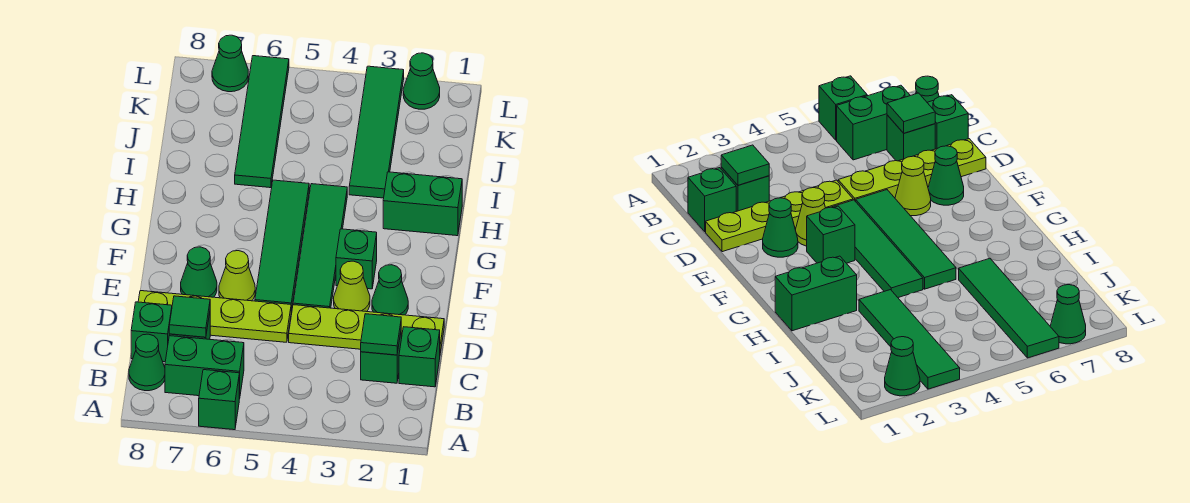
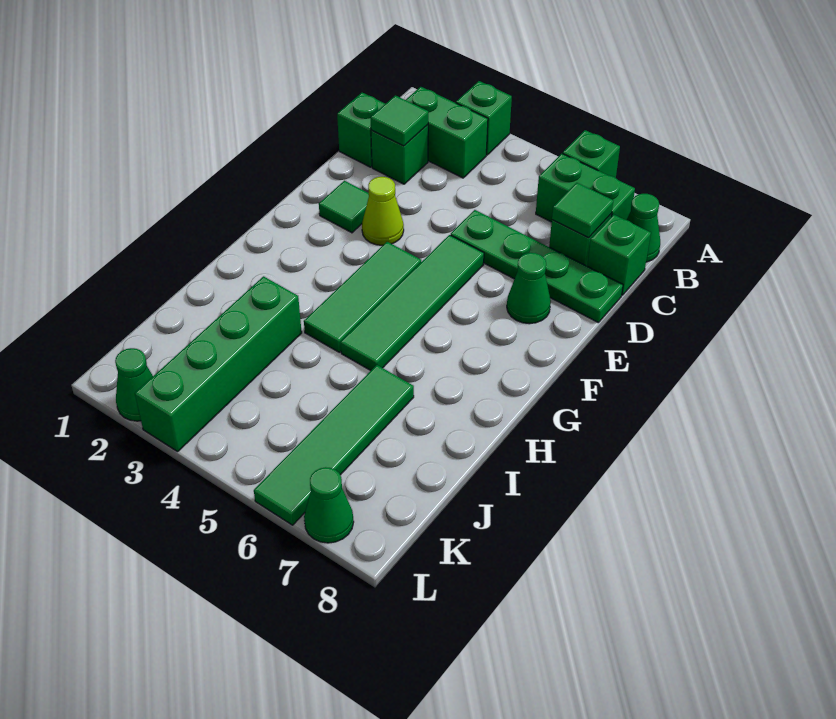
lime plate D1:D4 level 1 -> none
lime plate D5:D8 level 1 -> green plate D5:D8 level 1
green cone E2 level 1 -> green tile E2 level 1
green tile E4:H4 level 1 -> green tile F4:H4 level 1
lime cone E6 level 1 -> none
green brick F3 level 1 -> green brick A3 level 1
green brick H1:H2 level 1 -> green brick B2:B3 level 1
green tile I3:L3 level 1 -> green brick I3:L3 level 1

